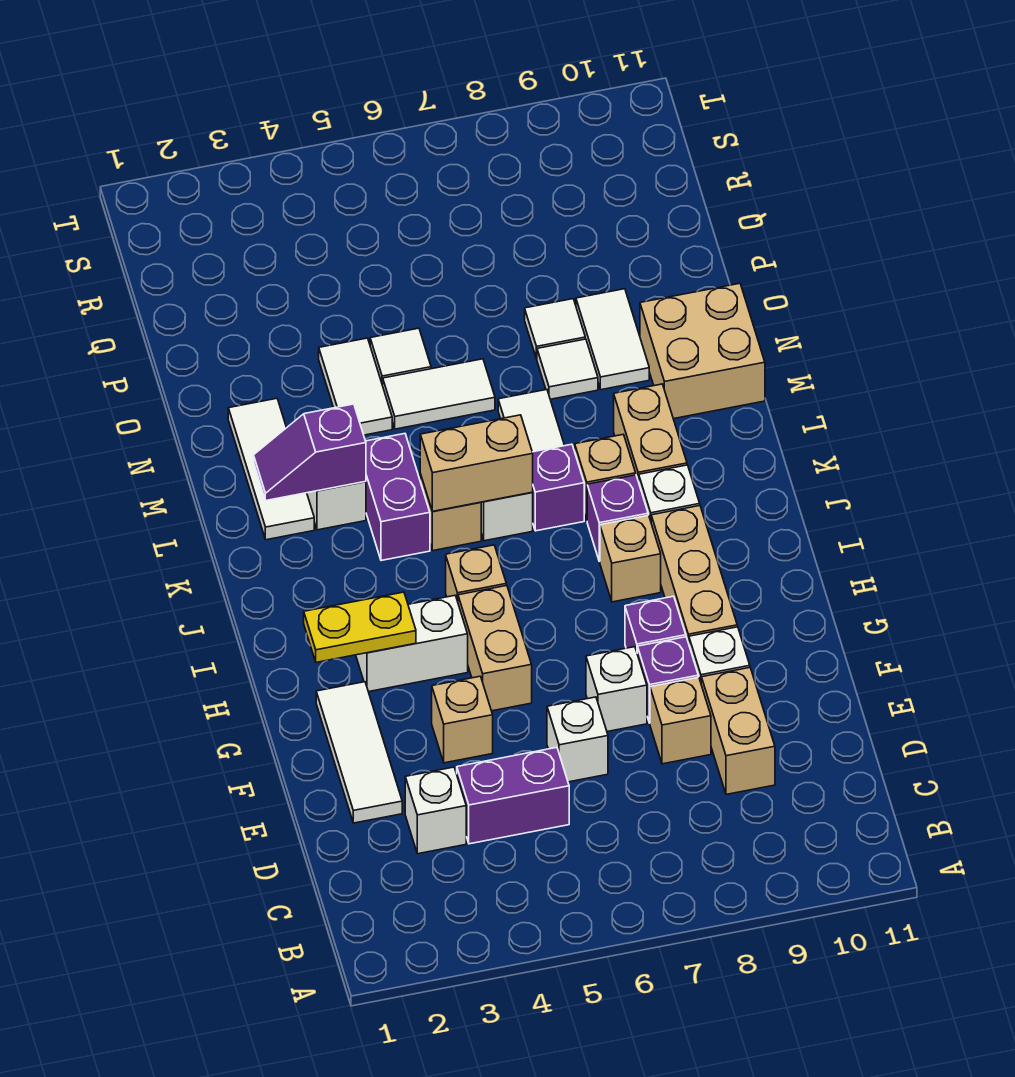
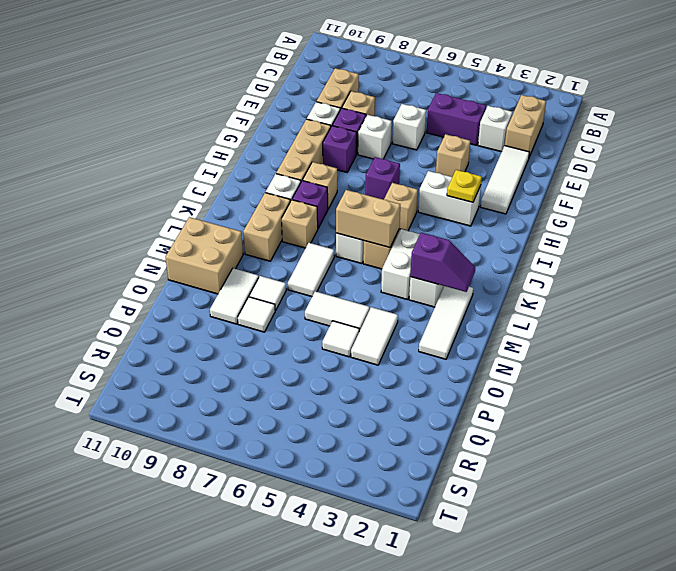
tan brick G5:H5 level 1 -> tan brick C2:D2 level 1
yellow plate H2:H3 level 2 -> yellow plate H3 level 2
purple brick K4:L4 level 1 -> white brick K4:L4 level 1
purple brick K7 level 1 -> purple brick H6 level 1

